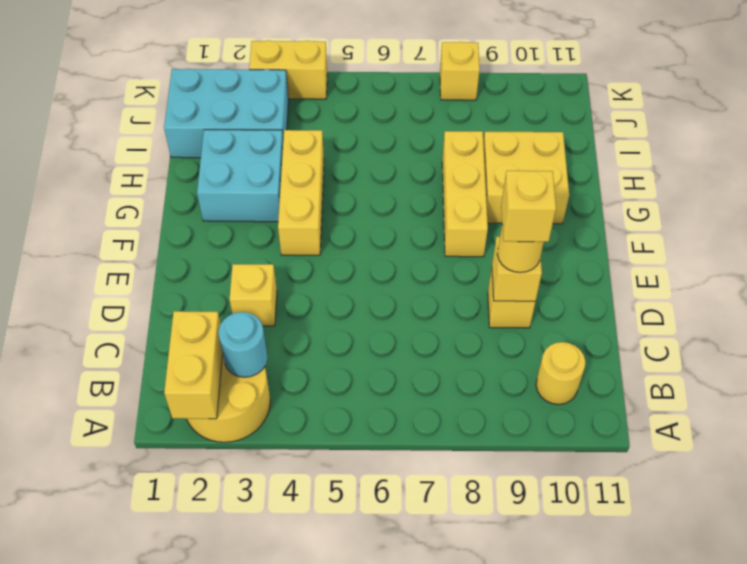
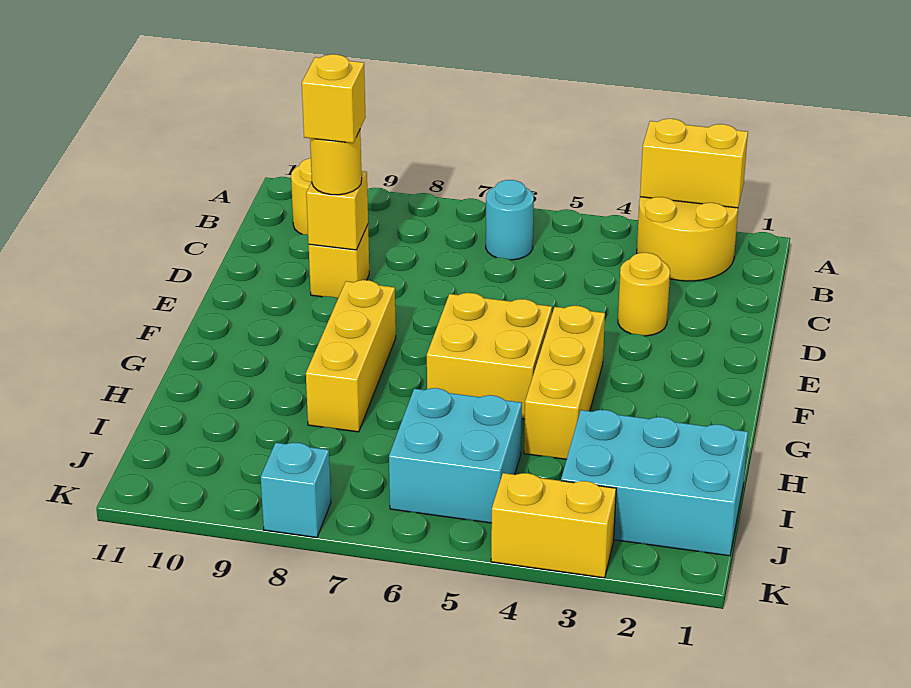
yellow brick A2:B2 level 2 -> yellow brick A2:A3 level 2
cyan round brick B3 level 2 -> cyan round brick B6 level 1
yellow brick D3 level 1 -> yellow round brick D3 level 1
cyan brick G2:H3 level 1 -> cyan brick I5:J6 level 1
yellow brick G9:H10 level 1 -> yellow brick F5:G6 level 1
yellow brick K8 level 1 -> cyan brick K8 level 1

